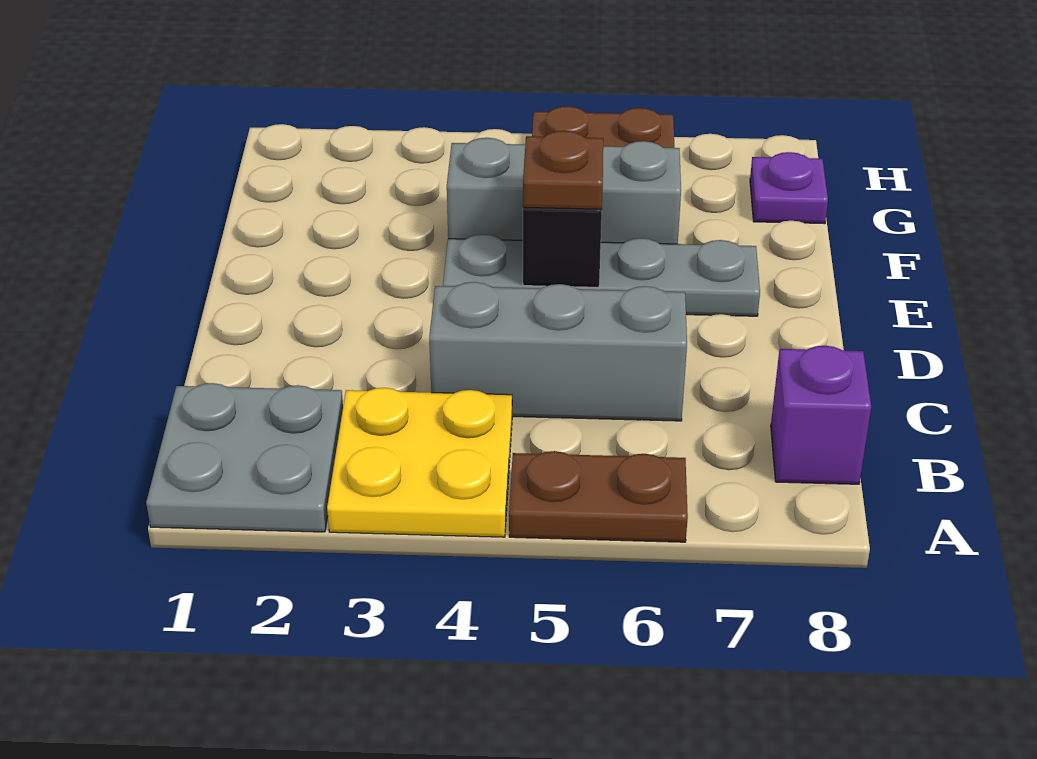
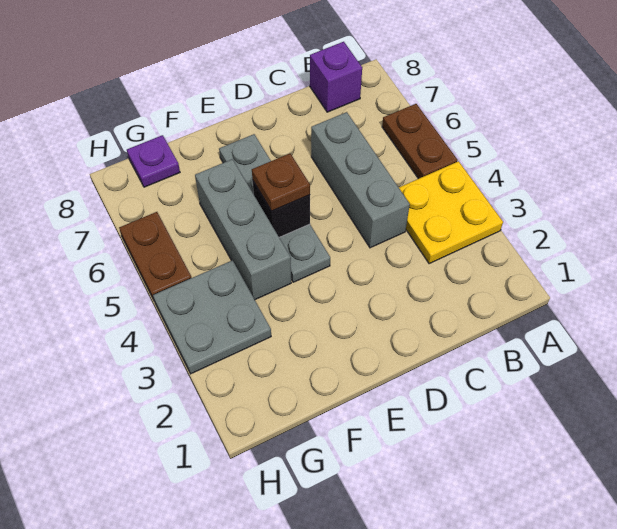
grey plate A1:B2 level 1 -> grey plate G3:H4 level 1

